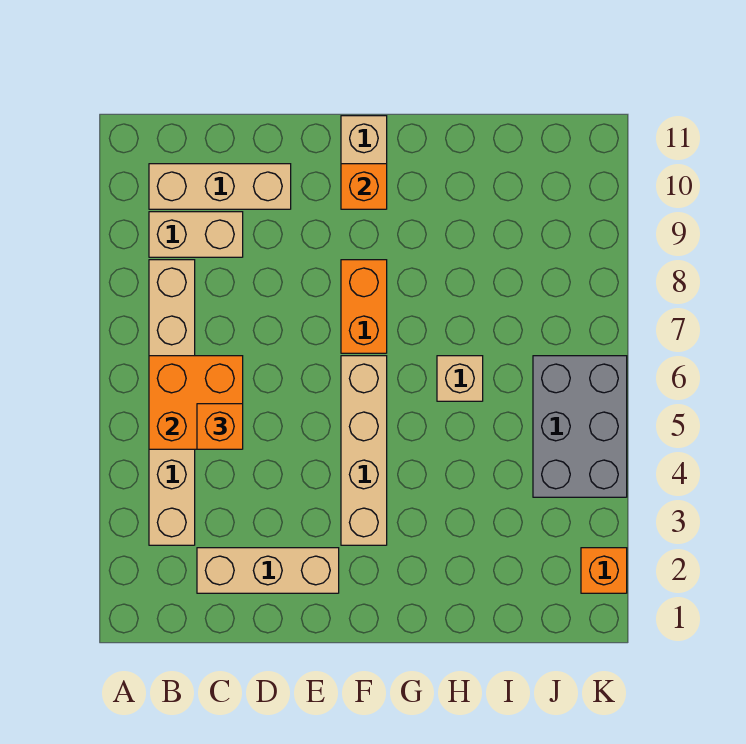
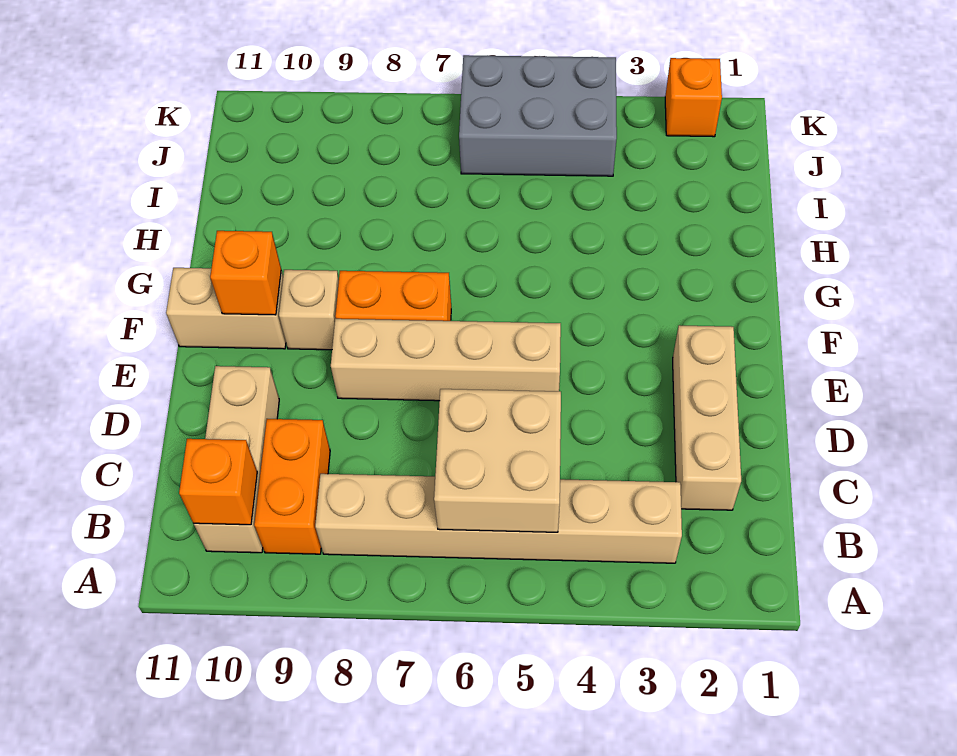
orange brick B5:C6 level 2 -> tan brick B5:C6 level 2
tan brick B9:C9 level 1 -> orange brick B9:C9 level 1
orange brick C5 level 3 -> orange brick B10 level 2
tan brick F3:F6 level 1 -> tan brick E5:E8 level 1
tan brick H6 level 1 -> tan brick F9 level 1

